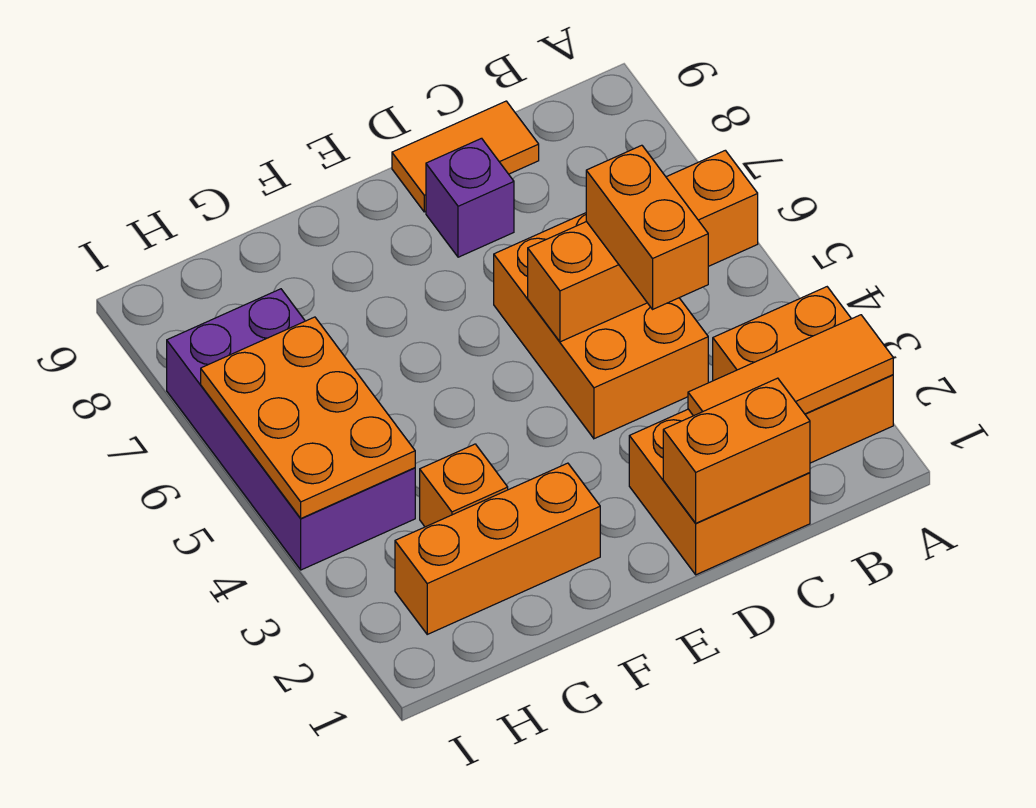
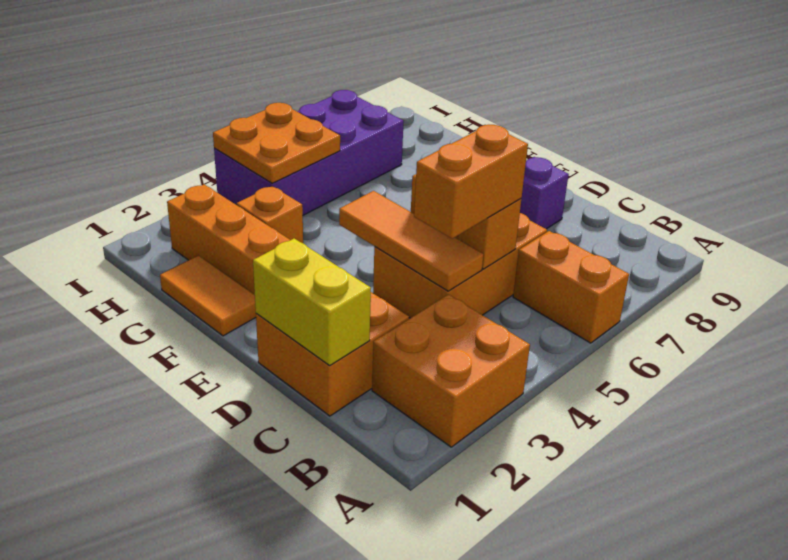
orange tile A2:C2 level 2 -> orange tile C4:E4 level 2
orange brick C1:D1 level 2 -> yellow brick C1:D1 level 2
orange tile C9:D9 level 1 -> orange tile F1:G1 level 1
orange plate H4:I6 level 2 -> orange plate H4:I5 level 2

